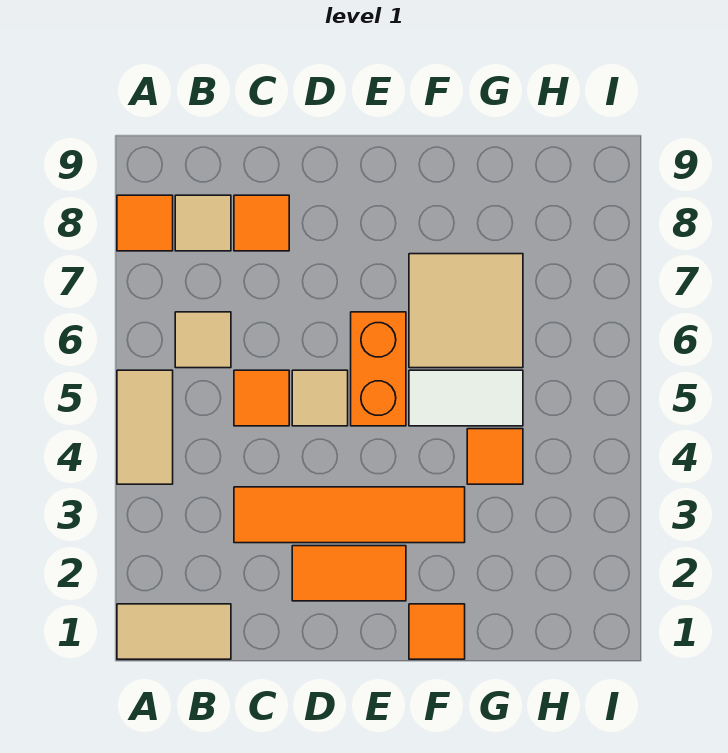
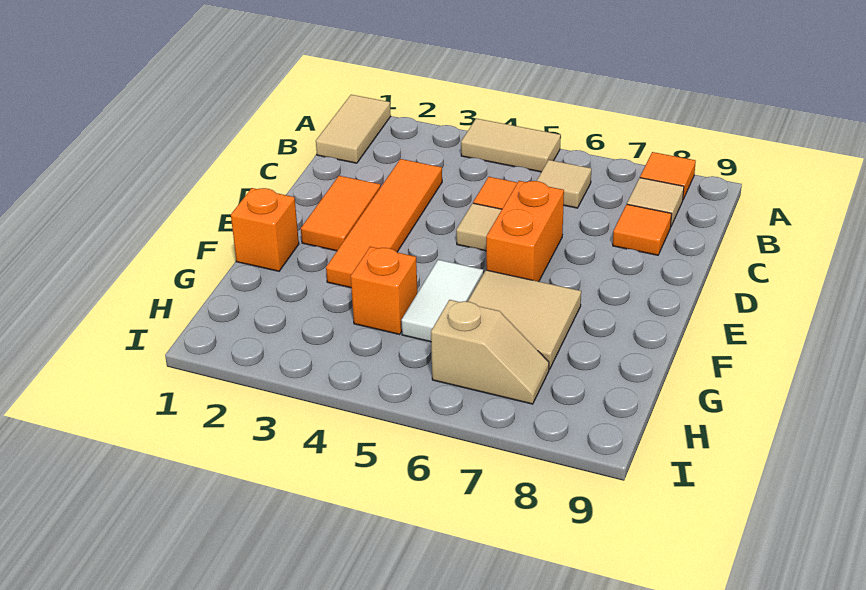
orange brick E5:E6 level 1 -> orange brick D6:E6 level 1
orange tile F1 level 1 -> orange brick F1 level 1
orange tile G4 level 1 -> orange brick G4 level 1
none -> tan slope H6:H7 level 1 top 6

